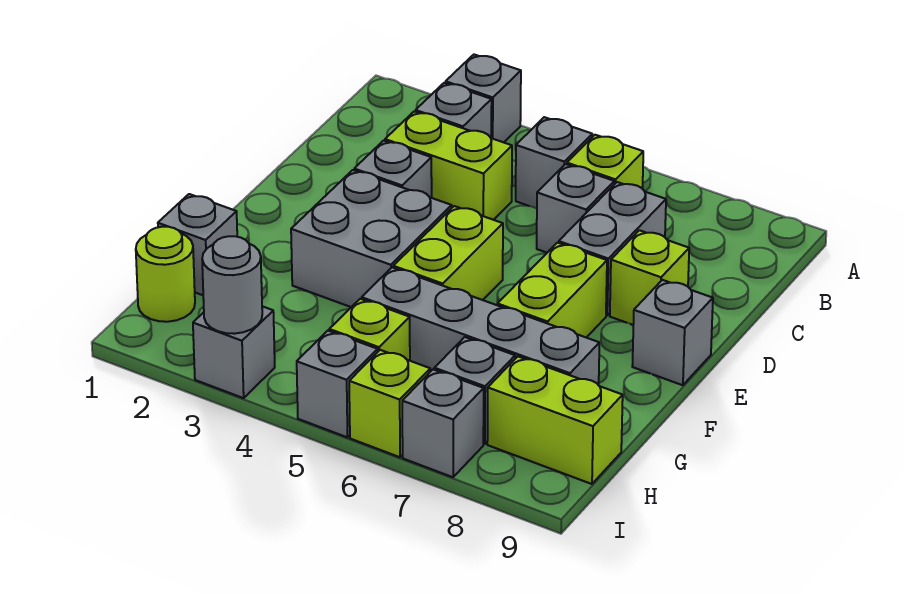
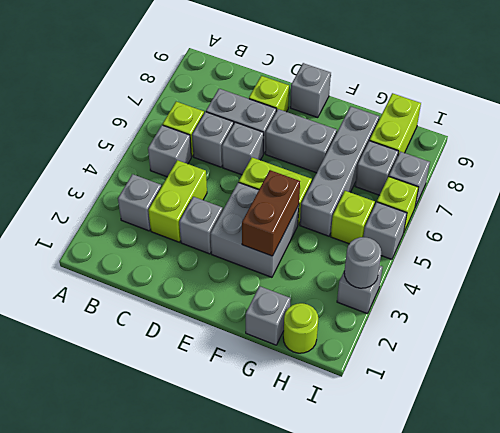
grey brick A3 level 1 -> grey brick D6 level 1
lime brick E7:F7 level 1 -> grey brick E7:F7 level 1
none -> brown brick F3:F4 level 2

